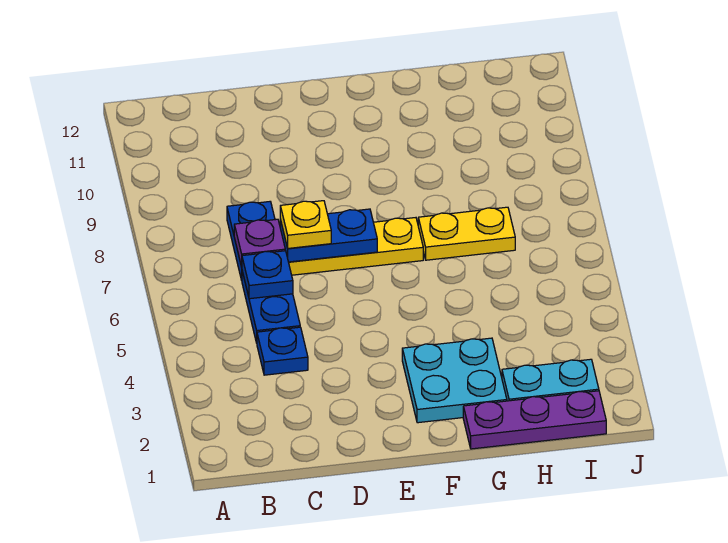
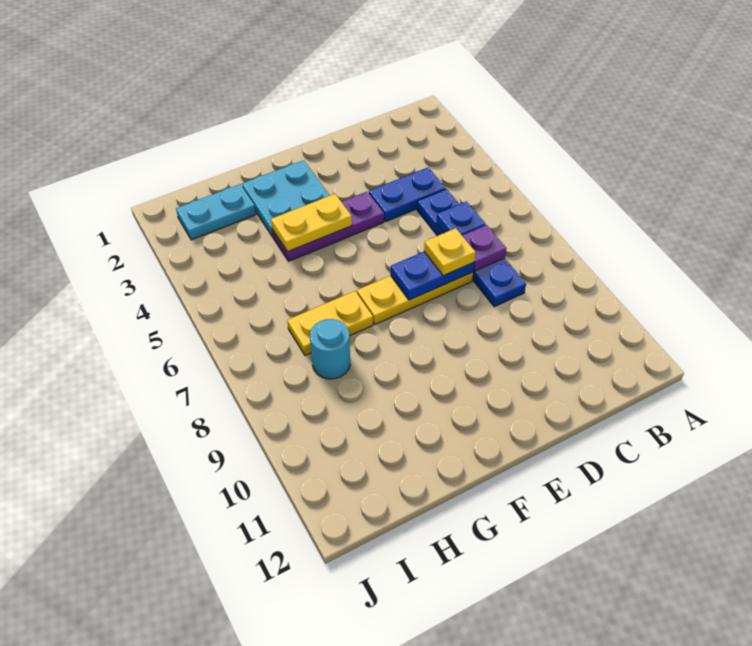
blue plate C4 level 1 -> blue plate C4:D4 level 1
none -> yellow plate F4:G4 level 2
purple plate G1:I1 level 1 -> purple plate E4:G4 level 1
none -> cyan round brick H8 level 1

